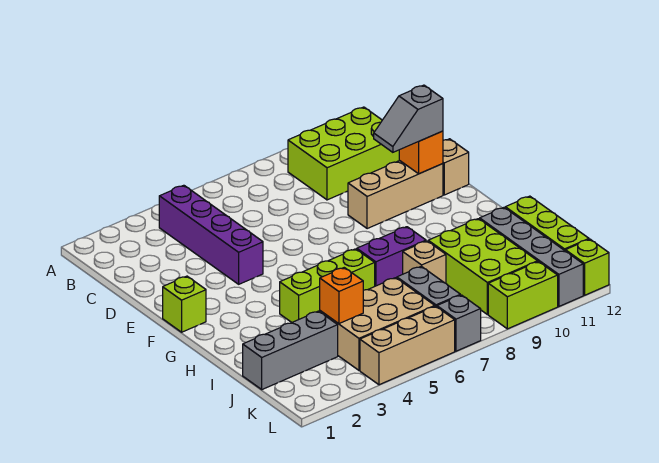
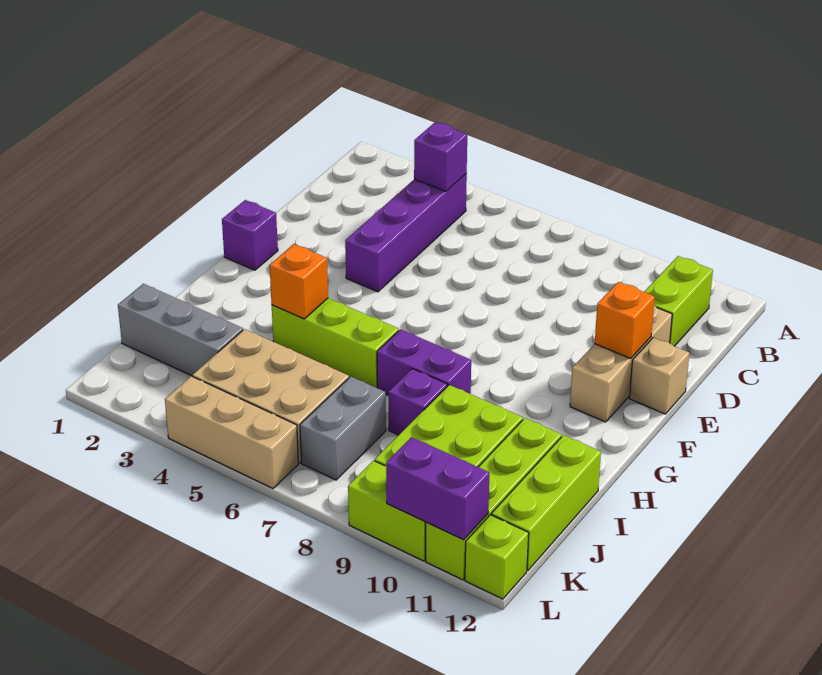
none -> purple brick B4 level 2
lime brick B9:C11 level 1 -> lime brick B11:C11 level 1
tan brick E9:E11 level 1 -> tan brick D11:F11 level 1
grey slope E10:E11 level 3 top 11 -> none
lime brick F1 level 1 -> purple brick F1 level 1
tan brick I8 level 1 -> purple brick I8 level 1
grey brick I11:L11 level 1 -> lime brick I11:L11 level 1
orange brick J4 level 2 -> orange brick H4 level 2
grey brick L7 level 1 -> none
none -> purple brick L10:L11 level 2

